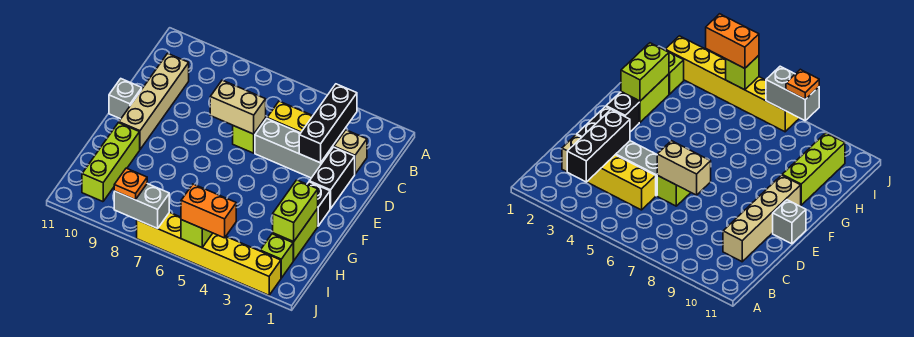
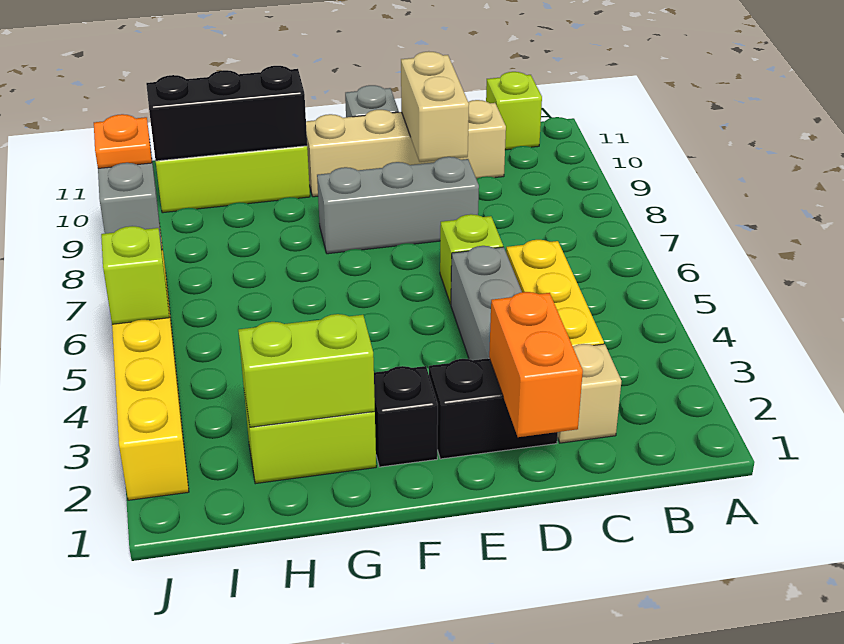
black brick B3:D3 level 2 -> black brick G10:I10 level 2
tan brick D6:D7 level 2 -> tan brick D9:D10 level 2
none -> grey brick D8:F8 level 1
lime brick I2 level 1 -> lime brick B11 level 1
orange brick J4:J5 level 3 -> orange brick D1:D2 level 2

